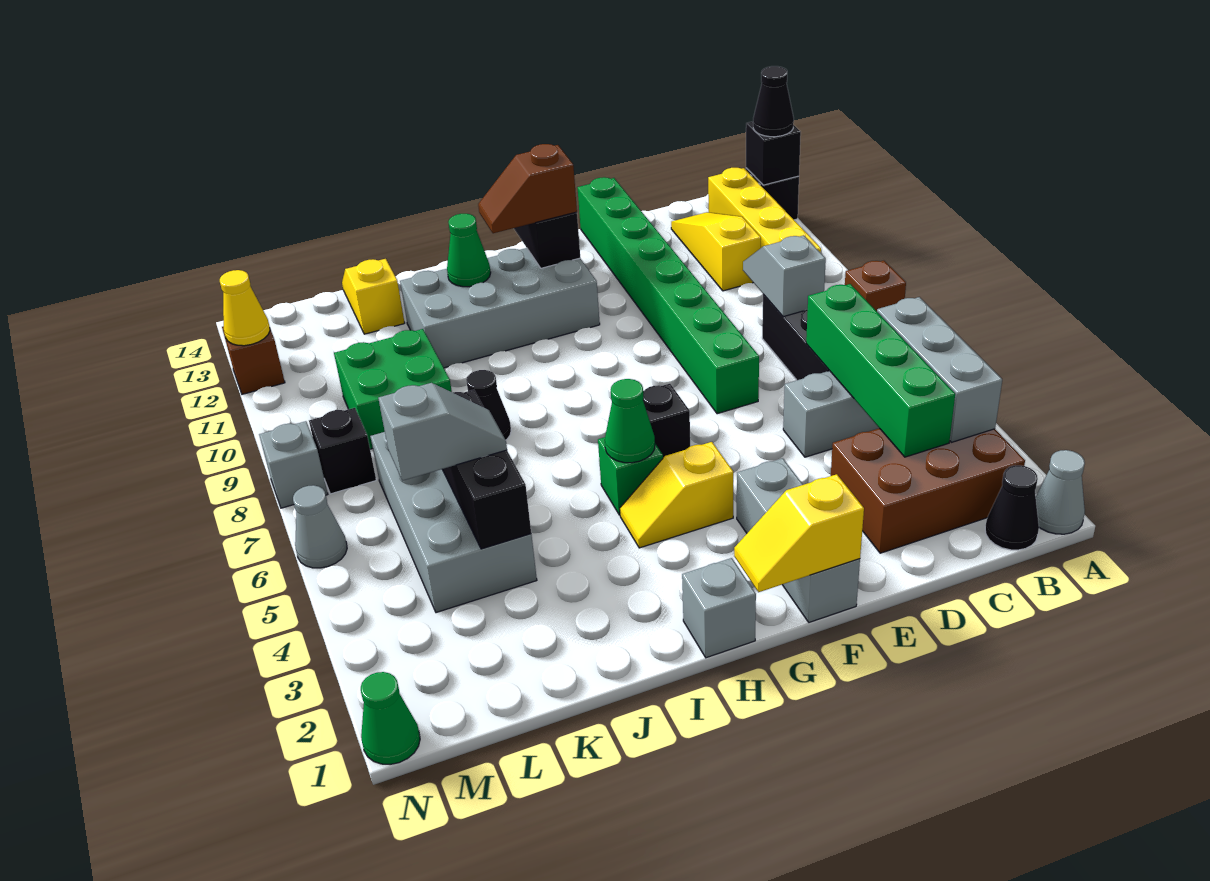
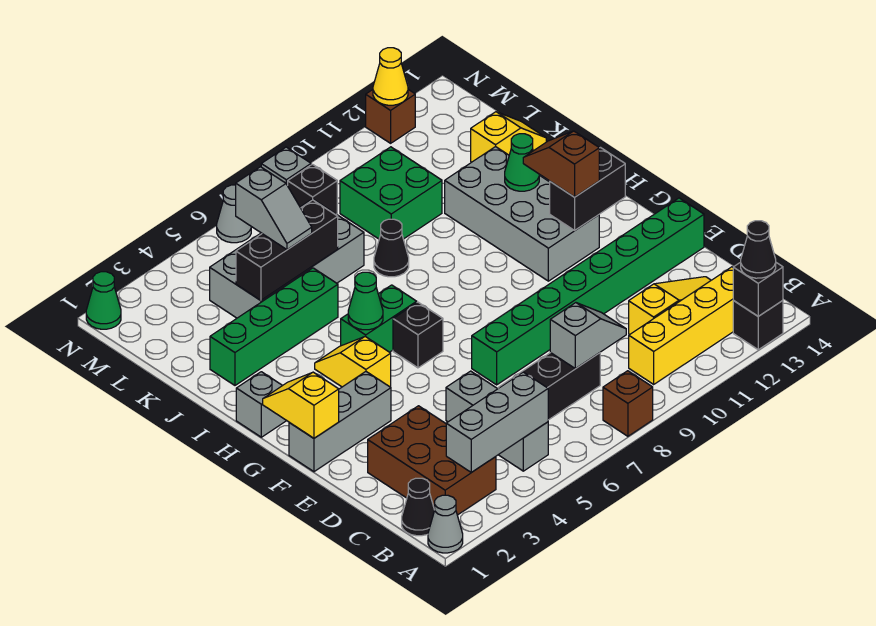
green brick C3:C6 level 2 -> green brick J2:J5 level 1
green brick H5 level 1 -> green brick H5:H6 level 1

